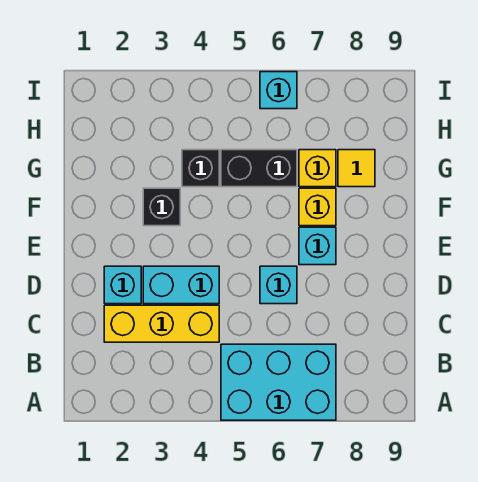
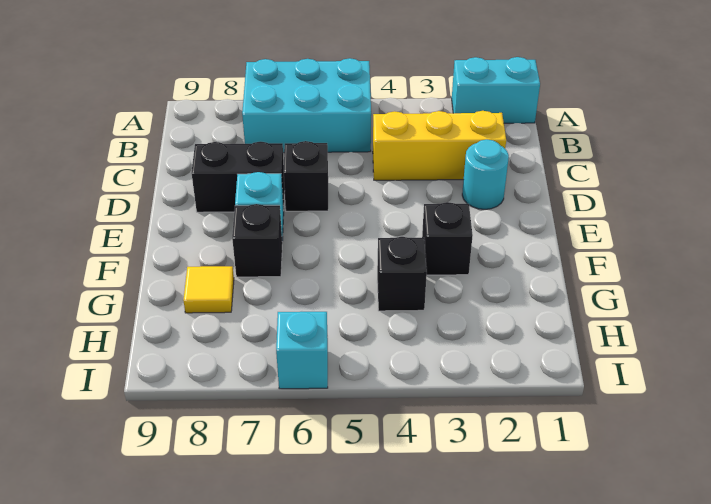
cyan brick D2 level 1 -> cyan round brick D2 level 1
cyan brick D3:D4 level 1 -> cyan brick A1:A2 level 1
cyan brick D6 level 1 -> black brick D6 level 1
yellow brick F7 level 1 -> black brick F7 level 1
black brick G5:G6 level 1 -> black brick D7:D8 level 1
yellow brick G7 level 1 -> none

